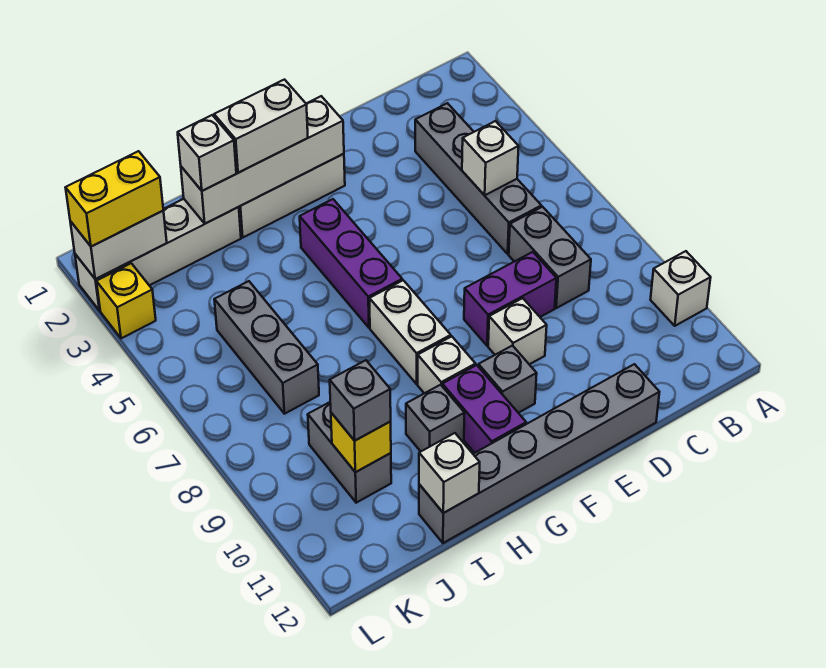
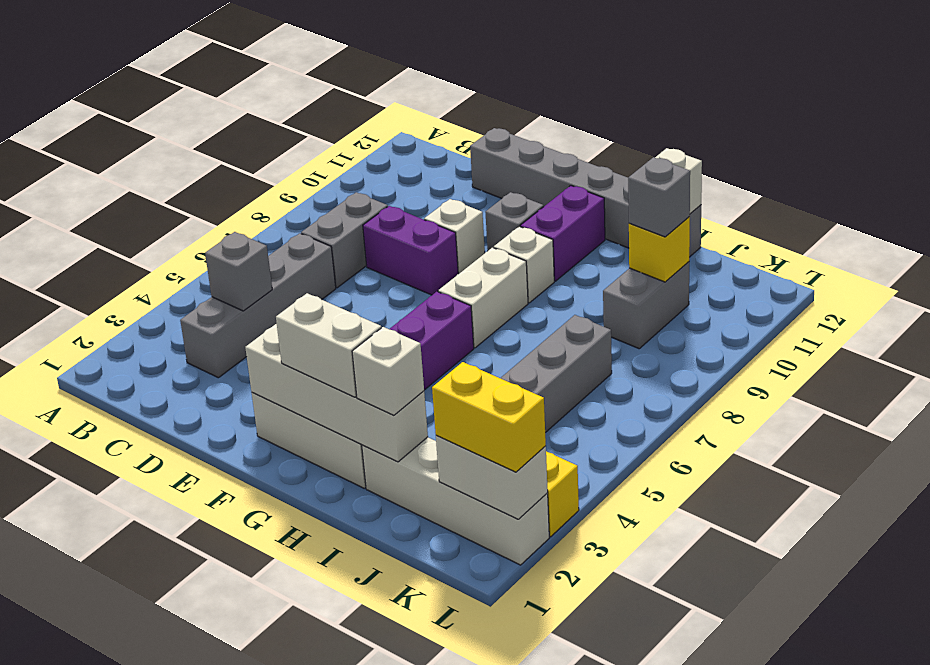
white brick A10 level 1 -> none
white brick C5 level 2 -> none
grey brick H10 level 1 -> grey brick C4 level 2

